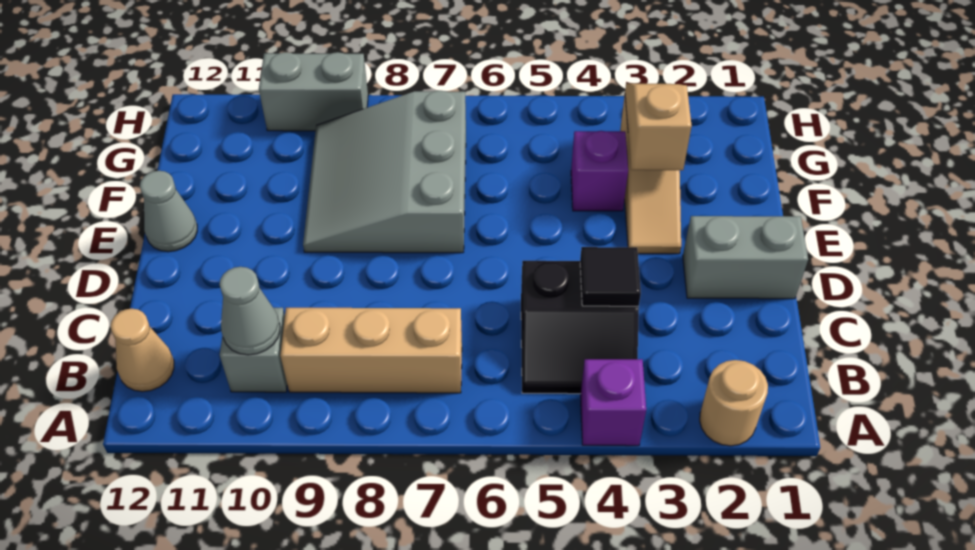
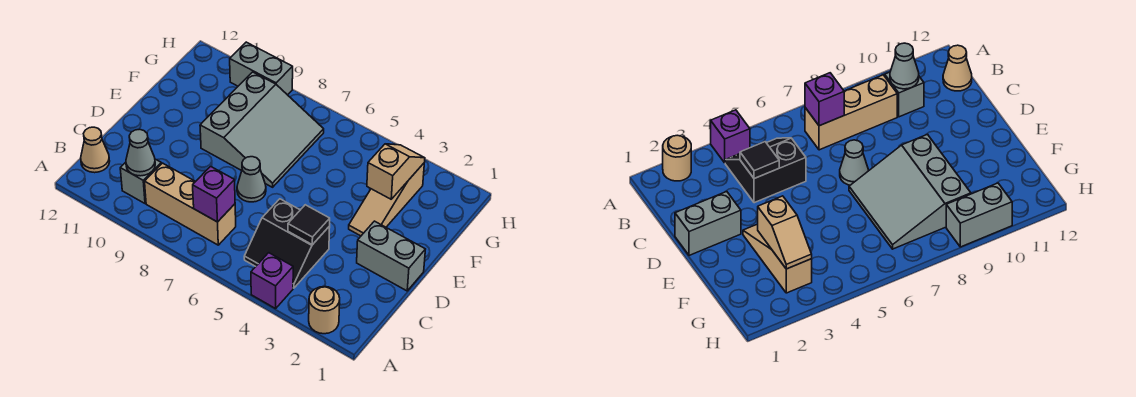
grey slope E7:G9 level 1 top 7 -> grey slope E7:G9 level 1 top 9
grey cone E12 level 1 -> grey cone D7 level 1
purple brick F4 level 1 -> purple brick B7 level 2

